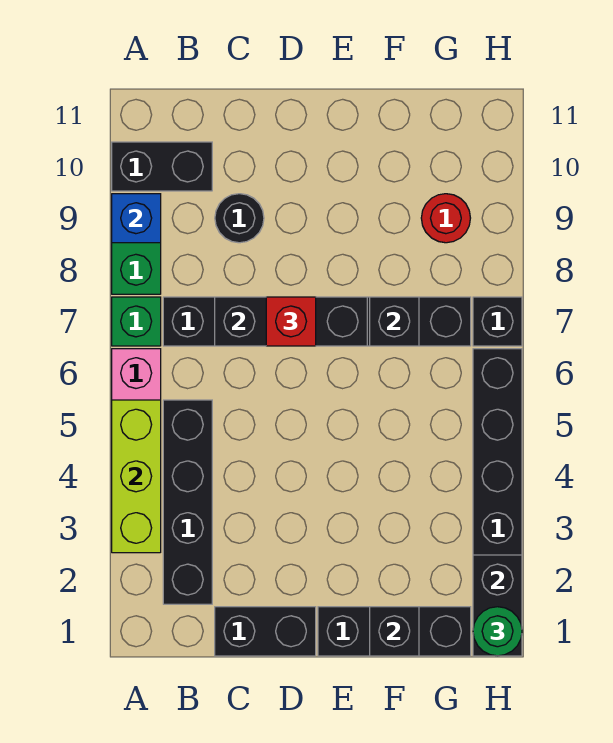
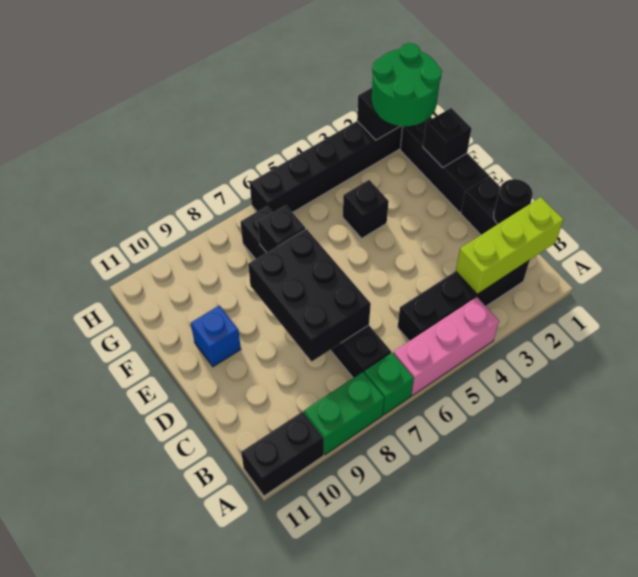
lime brick A3:A5 level 2 -> lime brick B1:B3 level 2
blue brick A9 level 2 -> blue brick E10 level 1
black brick A10:B10 level 1 -> black brick A10:A11 level 1
black brick C7:E7 level 2 -> black brick C7:E8 level 2
black round brick C9 level 1 -> black round brick C1 level 2
red brick D7 level 3 -> none
red round brick G9 level 1 -> none
green round brick H1 level 3 -> green round brick G1:H2 level 3
black brick H7 level 1 -> black brick F4 level 1

